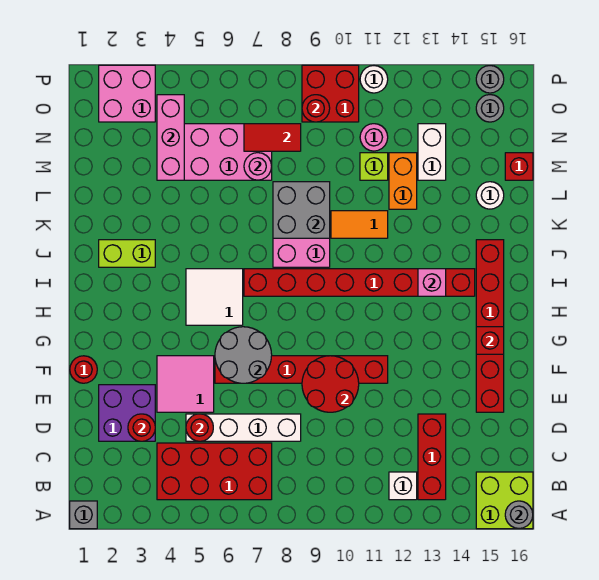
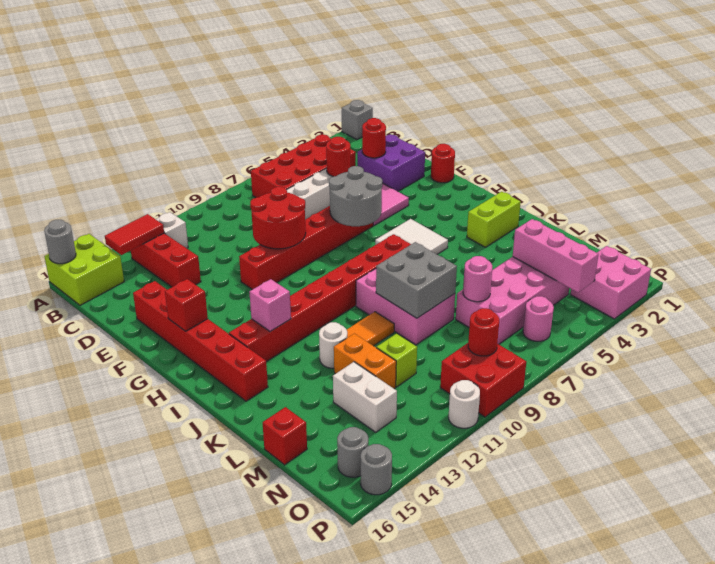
white round brick L15 level 1 -> white round brick K12 level 1
red tile N7:N8 level 2 -> red tile B13:B14 level 2
pink round brick N11 level 1 -> pink round brick O6 level 1

